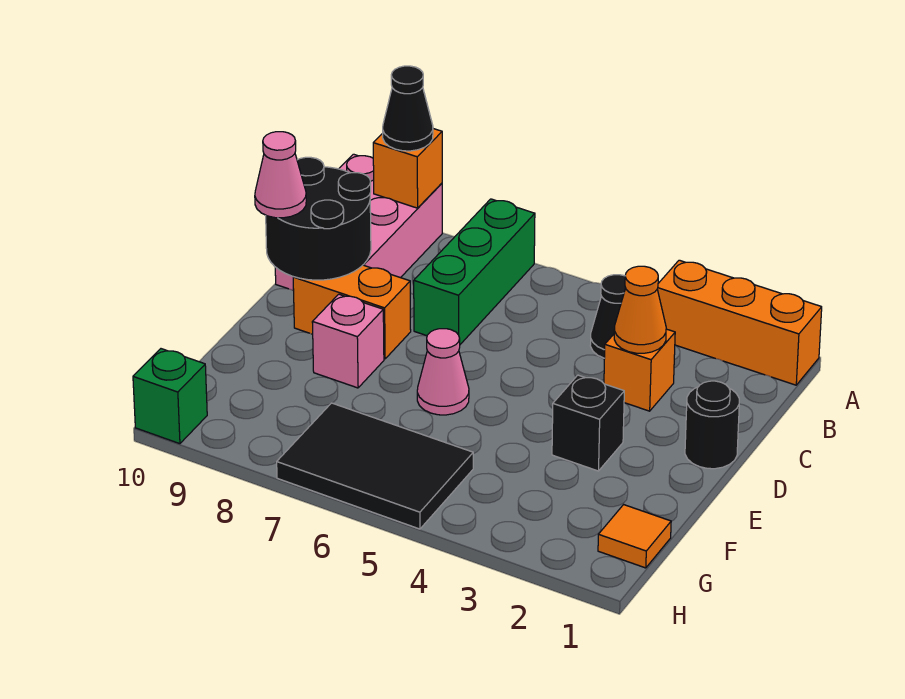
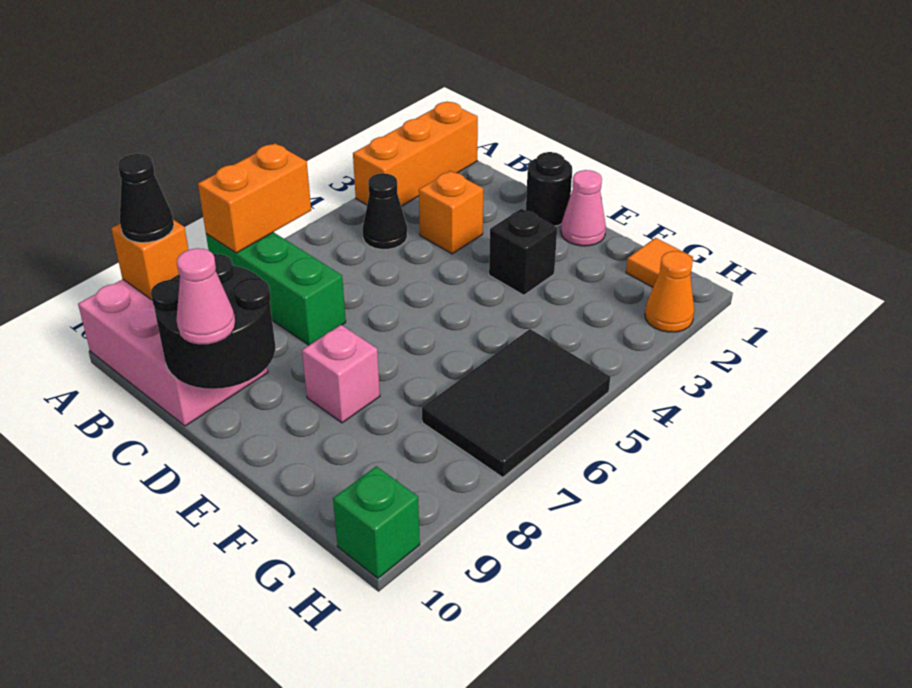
orange cone C3 level 2 -> orange cone H2 level 1
orange brick D8:D9 level 1 -> orange brick A6:A7 level 2
pink cone E6 level 1 -> pink cone E1 level 1

